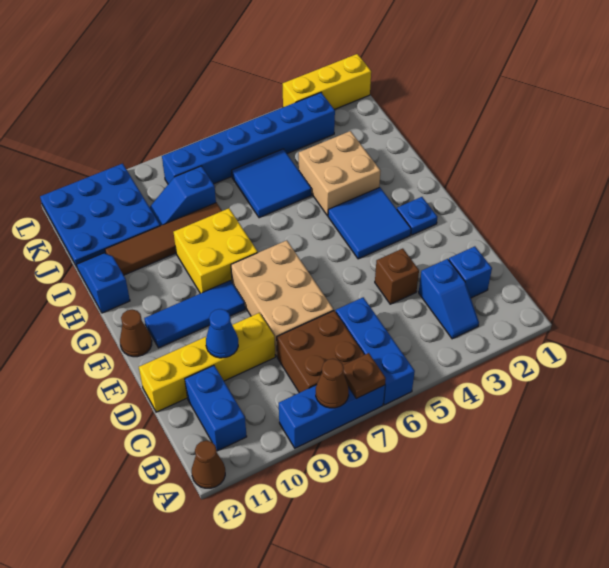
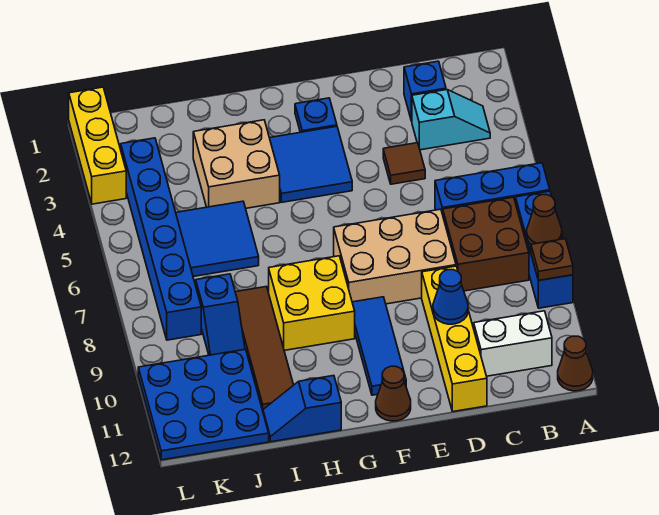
brown plate A7 level 2 -> brown plate A9 level 2
blue slope B3:C3 level 1 top C -> cyan slope B3:C3 level 1 top C
blue brick B11:C11 level 1 -> white brick B11:C11 level 1
brown brick D4 level 1 -> brown tile D4 level 1

